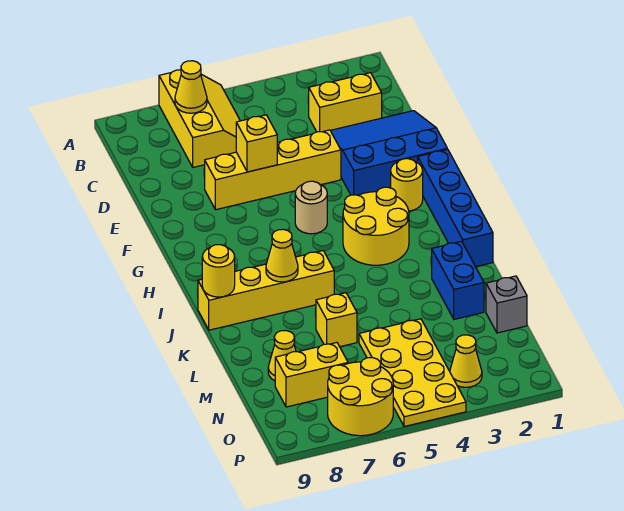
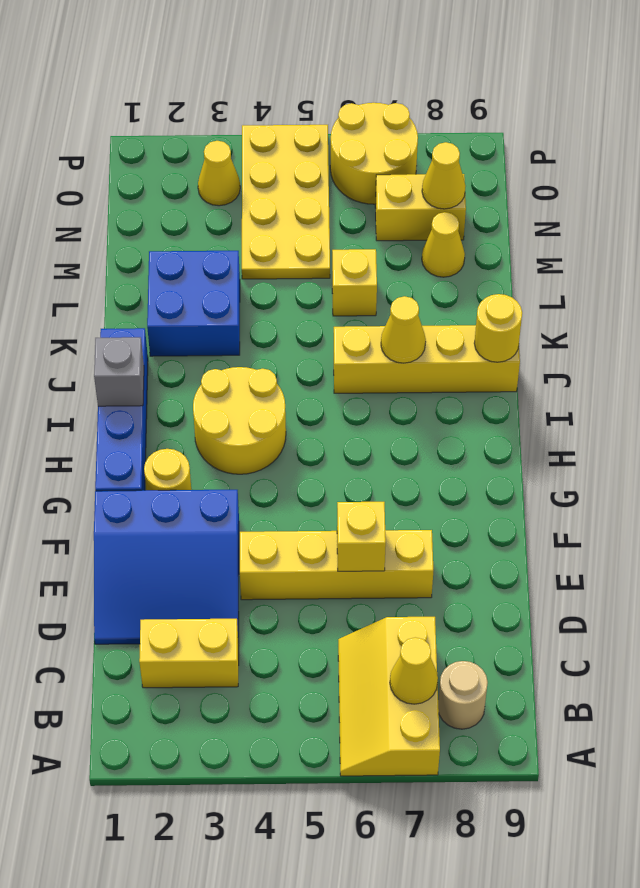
tan round brick G5 level 1 -> tan round brick B8 level 1
blue brick K2:L2 level 1 -> blue brick K2:L3 level 1
grey brick M1 level 1 -> grey brick I1 level 2
none -> yellow cone N8 level 2

